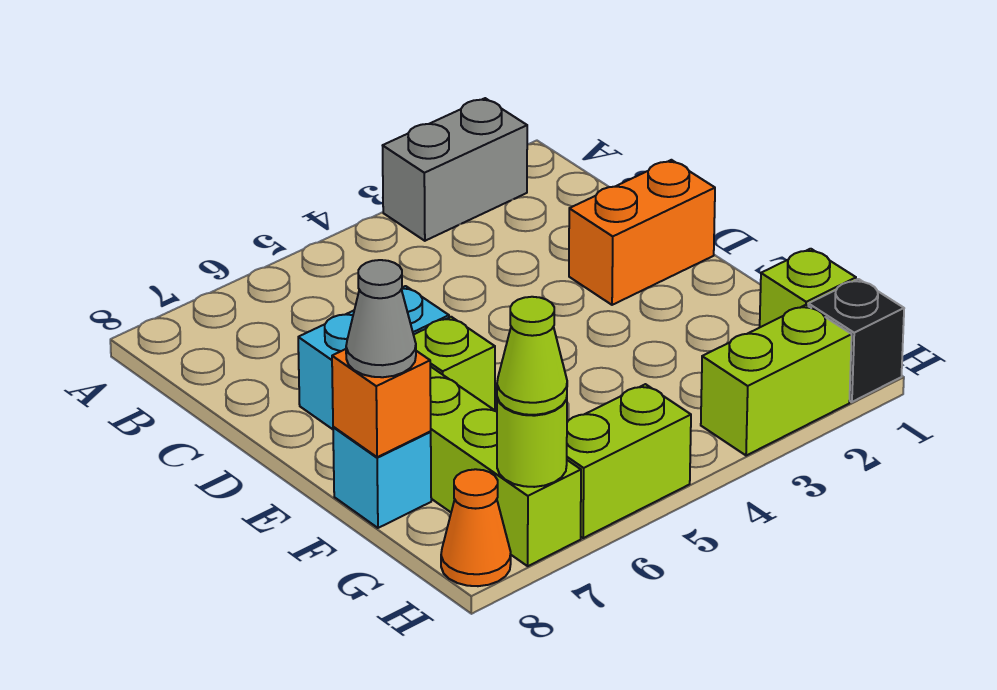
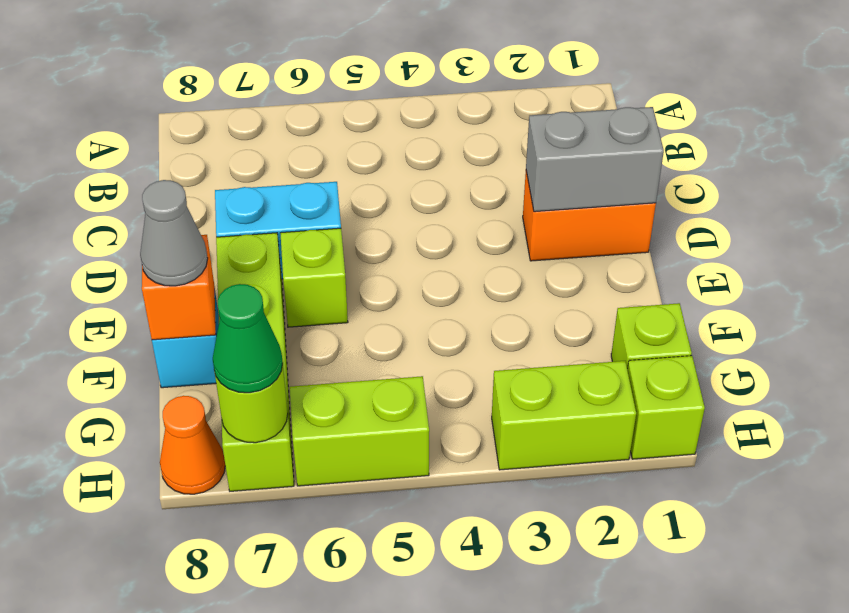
grey brick A2:A3 level 1 -> grey brick D1:D2 level 2
black brick H1 level 1 -> lime brick H1 level 1
lime cone H7 level 3 -> green cone H7 level 3

